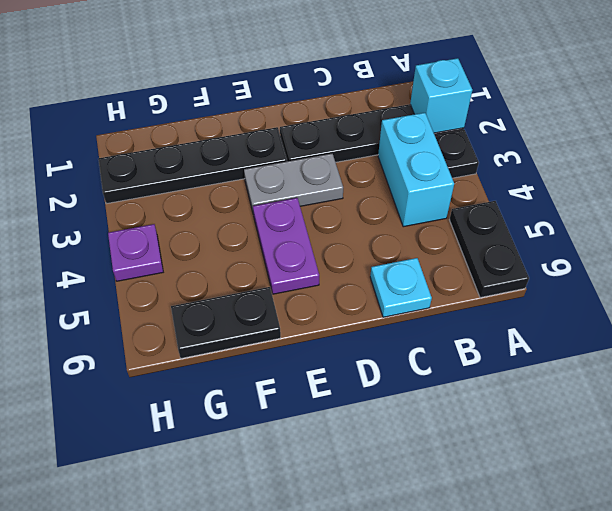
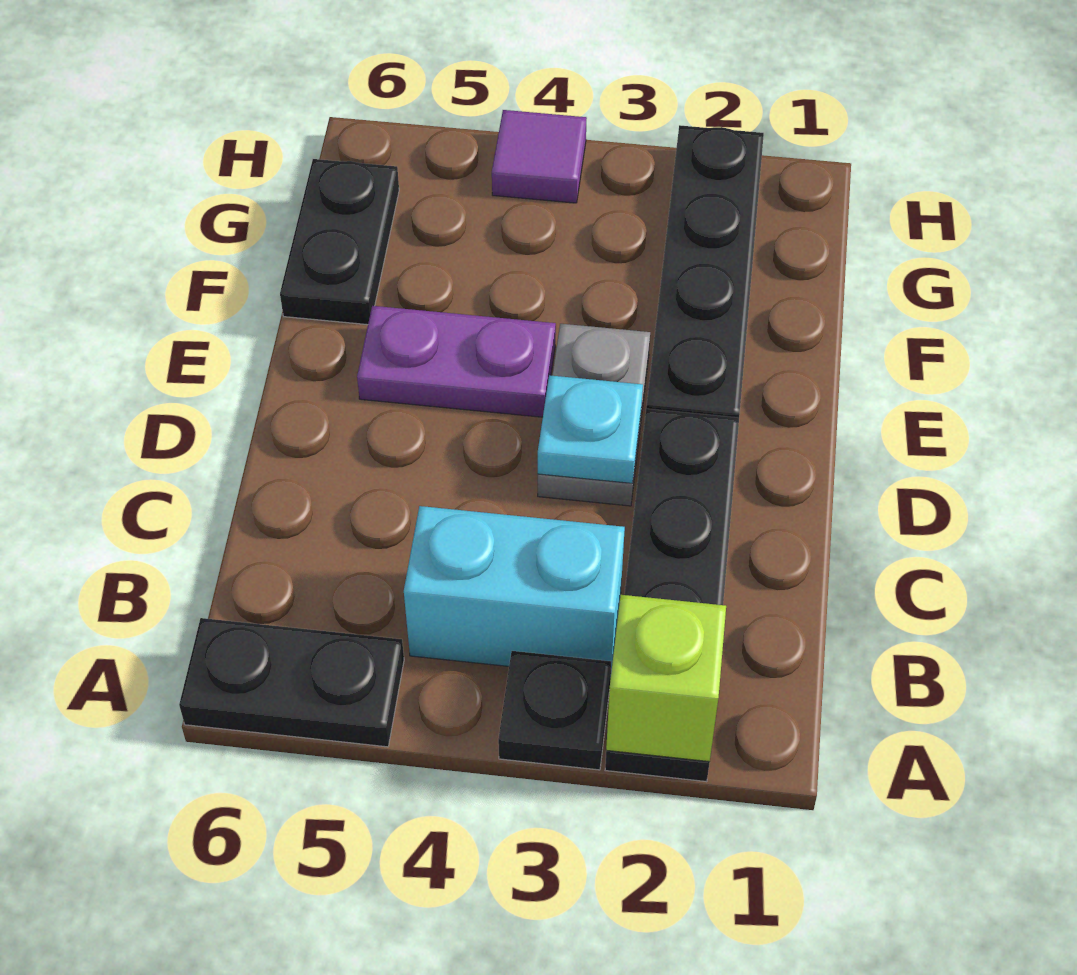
cyan brick A2 level 2 -> lime brick A2 level 2
cyan plate C6 level 1 -> cyan plate D3 level 2
purple plate H4 level 1 -> purple tile H4 level 1

